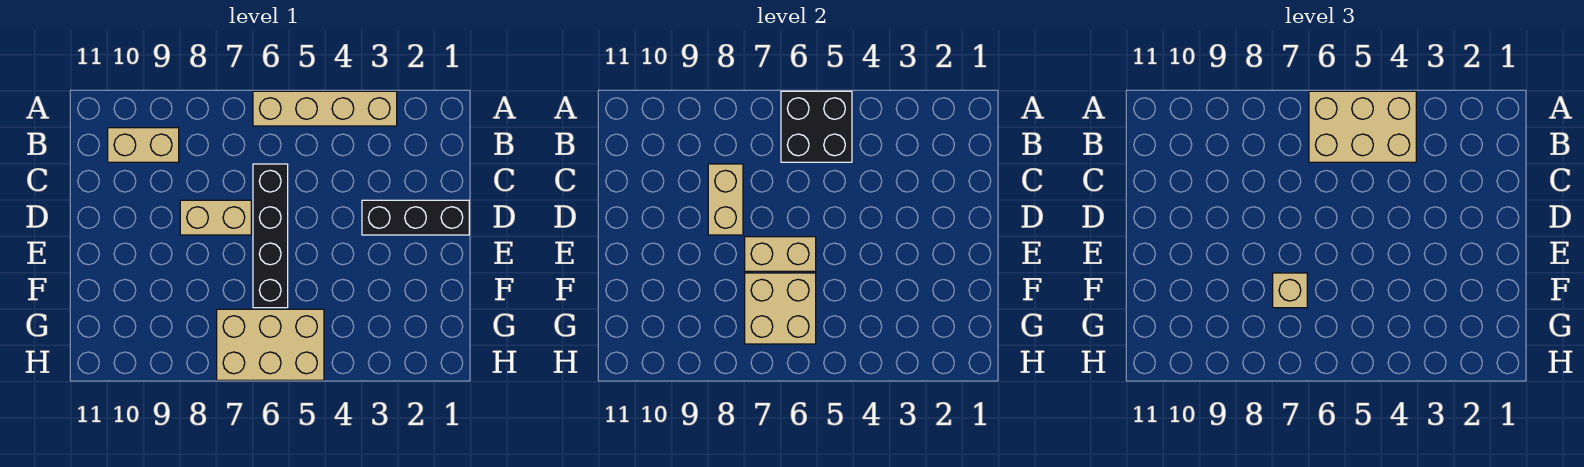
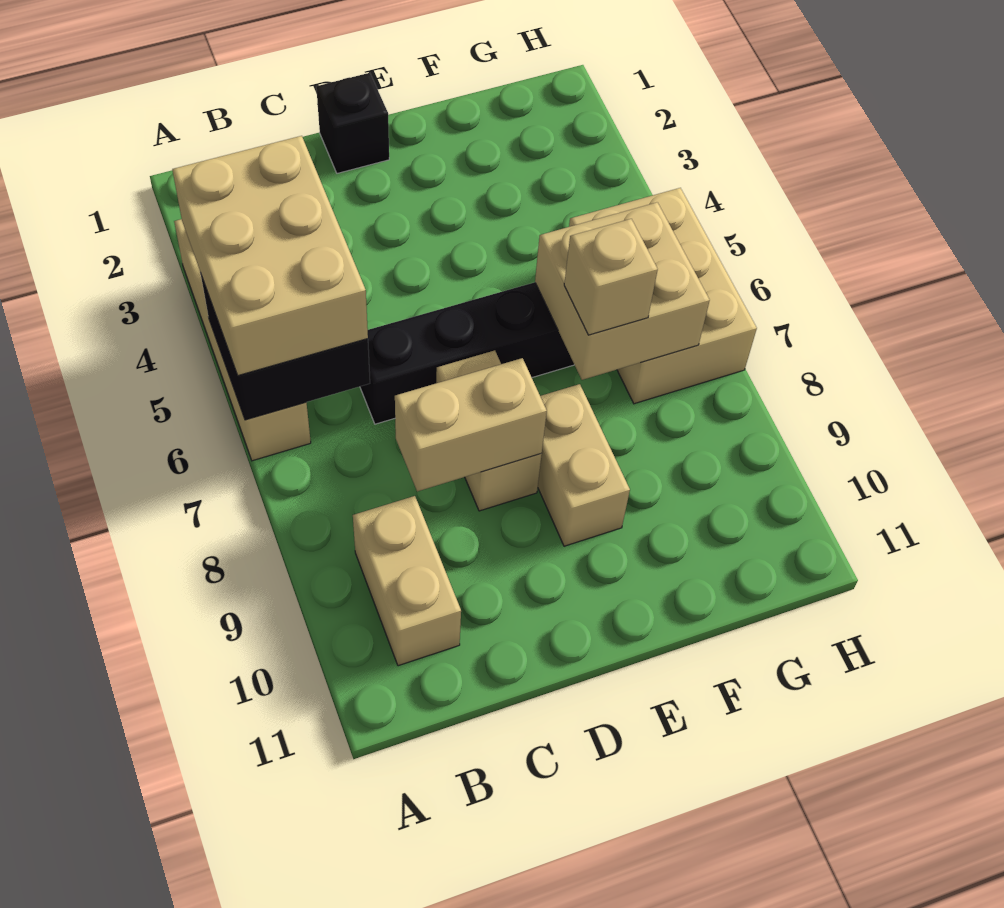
black brick D1:D3 level 1 -> black brick D1 level 1
tan brick E6:E7 level 2 -> tan brick E8:E9 level 1

